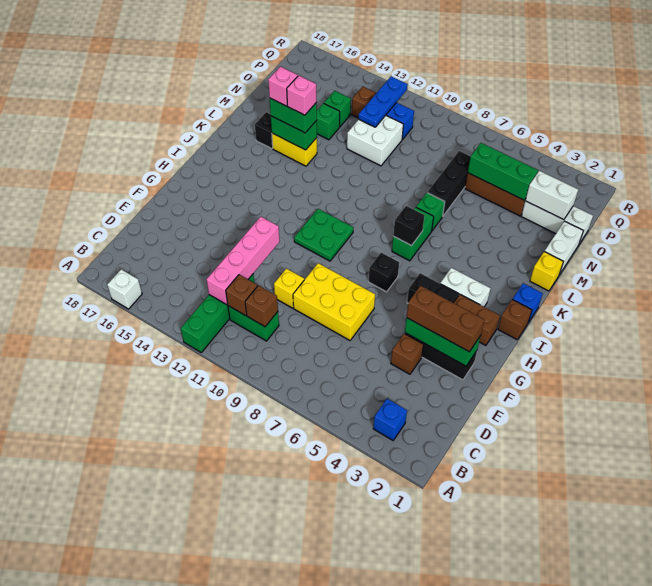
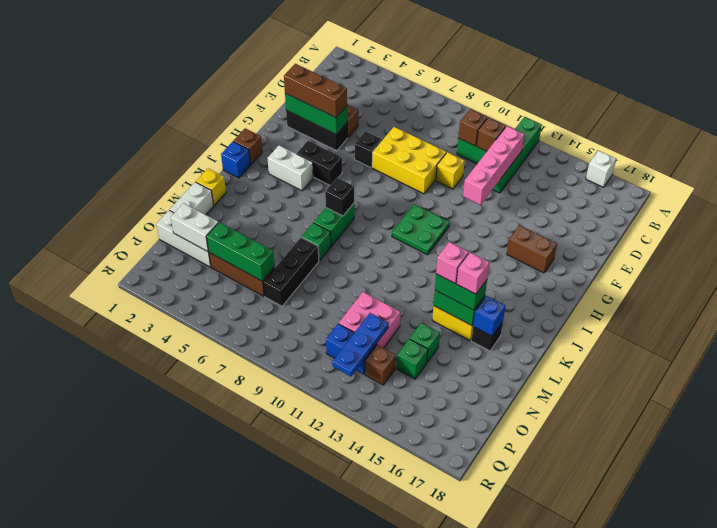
blue brick B3 level 1 -> blue brick L16 level 2
brown brick H2:H3 level 1 -> brown brick G15:G16 level 1
black brick H7 level 1 -> black brick F6 level 1
white brick N11:O12 level 1 -> pink brick N11:O12 level 1

